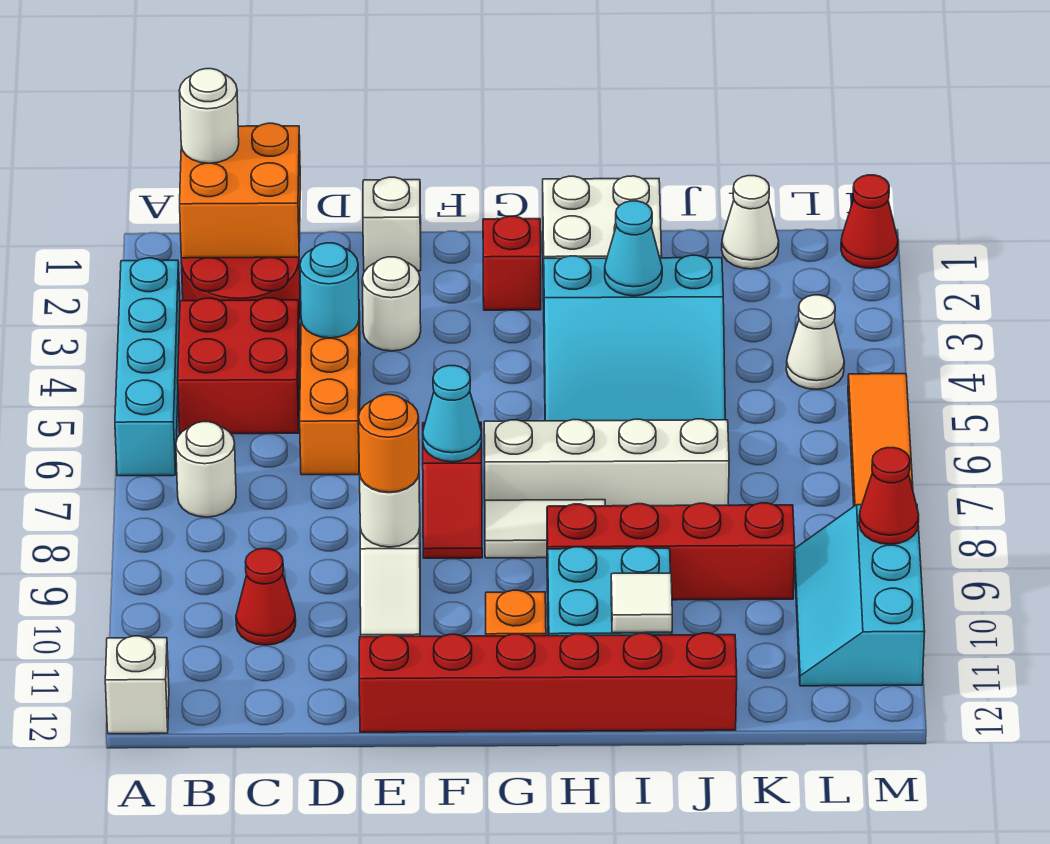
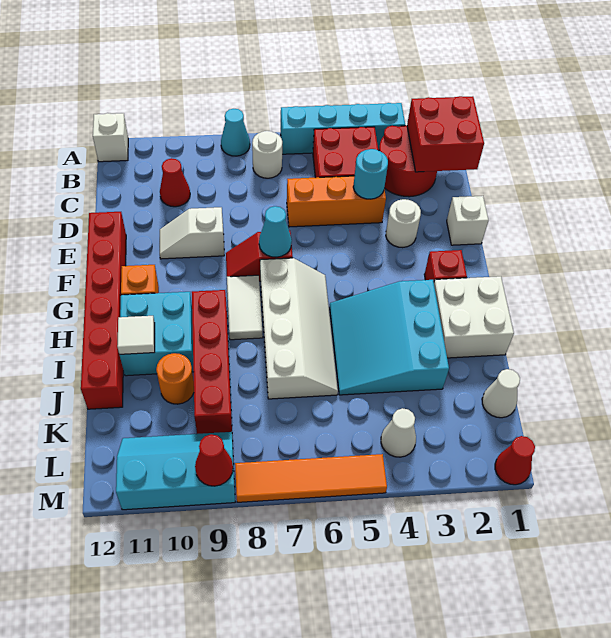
orange brick B1:C2 level 2 -> red brick B1:C2 level 2
white round brick B1 level 3 -> none
white round brick E9 level 2 -> none
orange round brick E9 level 3 -> orange round brick J10 level 1
cyan cone I3 level 2 -> cyan cone A8 level 1

